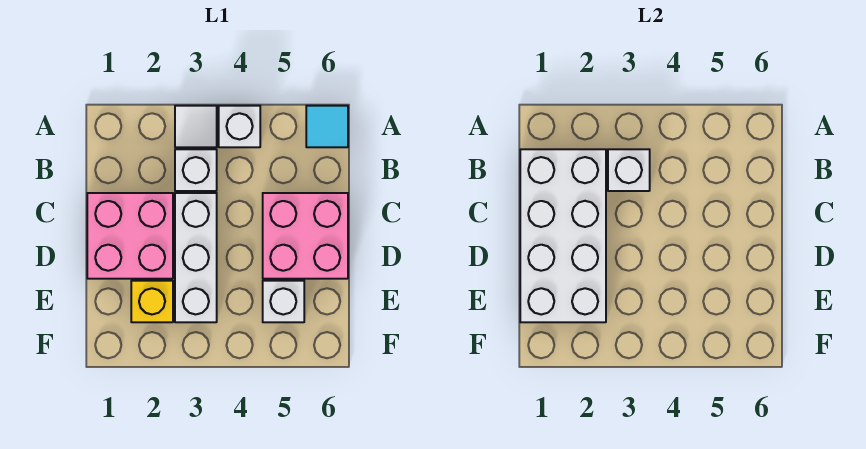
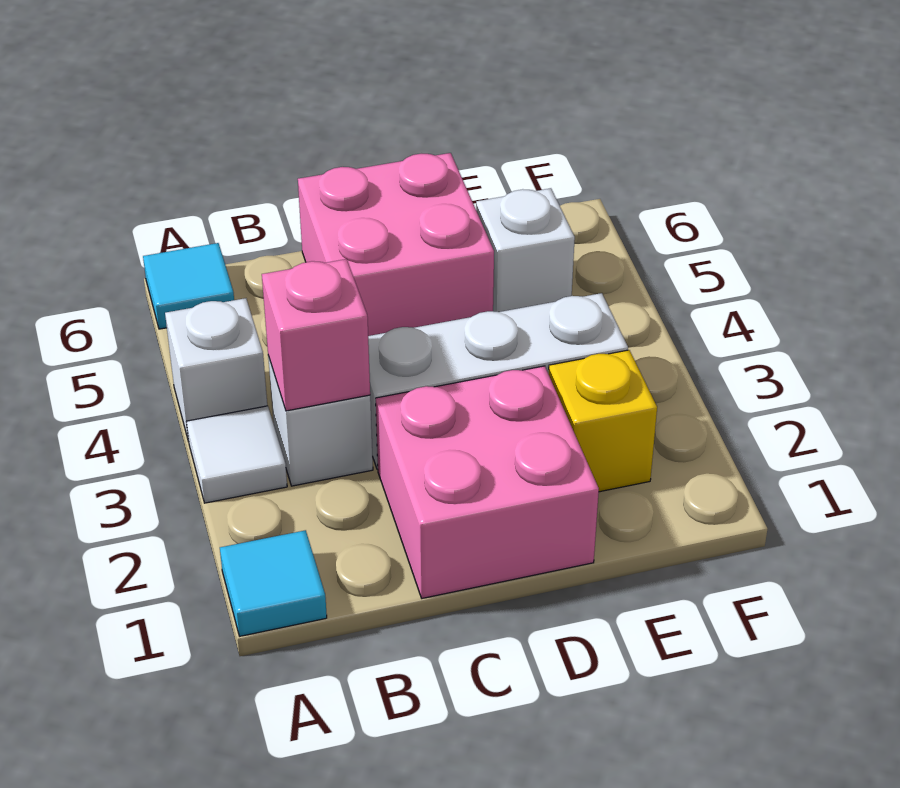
none -> cyan tile A1 level 1
white brick B1:E2 level 2 -> none
white brick B3 level 2 -> pink brick B3 level 2

